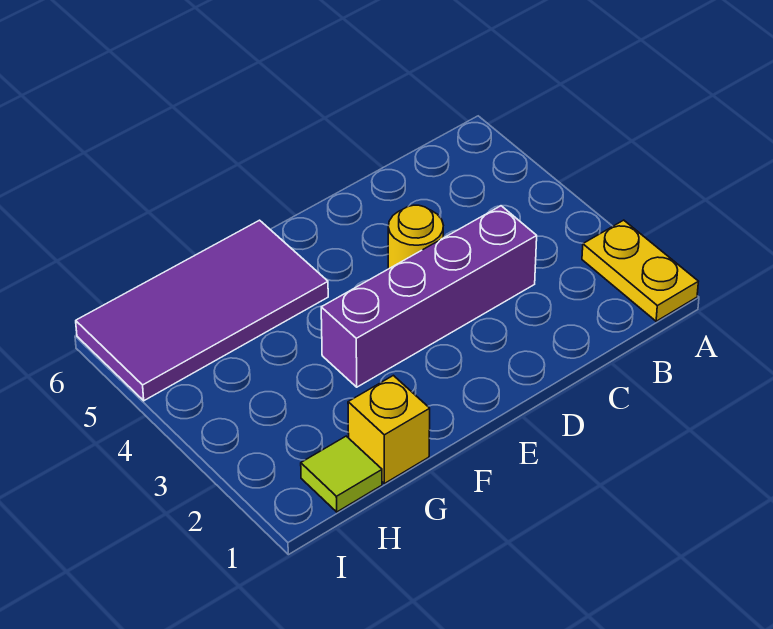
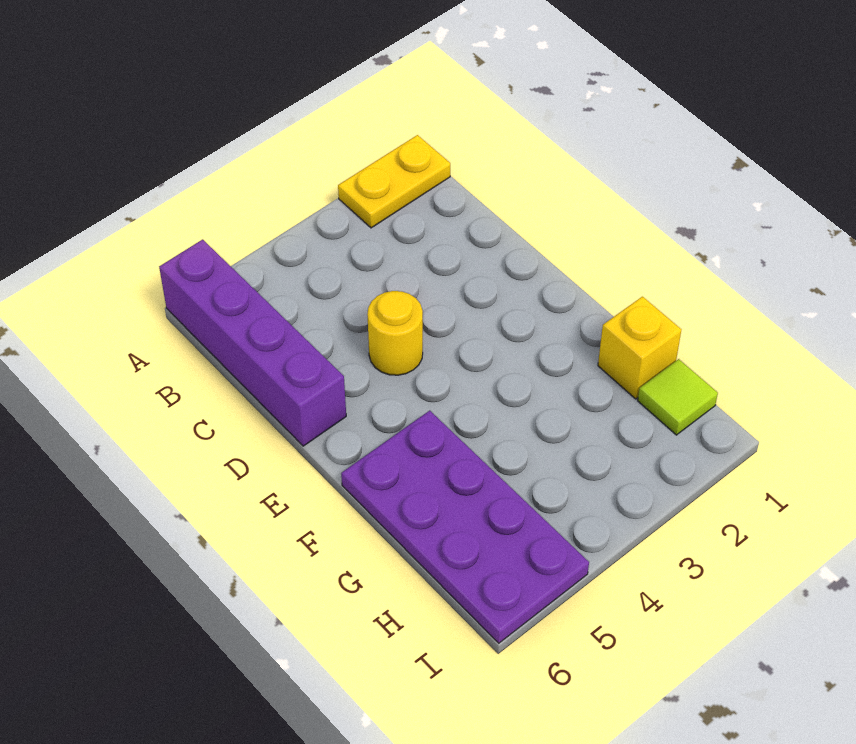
purple brick C3:F3 level 1 -> purple brick A6:D6 level 1
purple tile F5:I6 level 1 -> purple plate F5:I6 level 1

